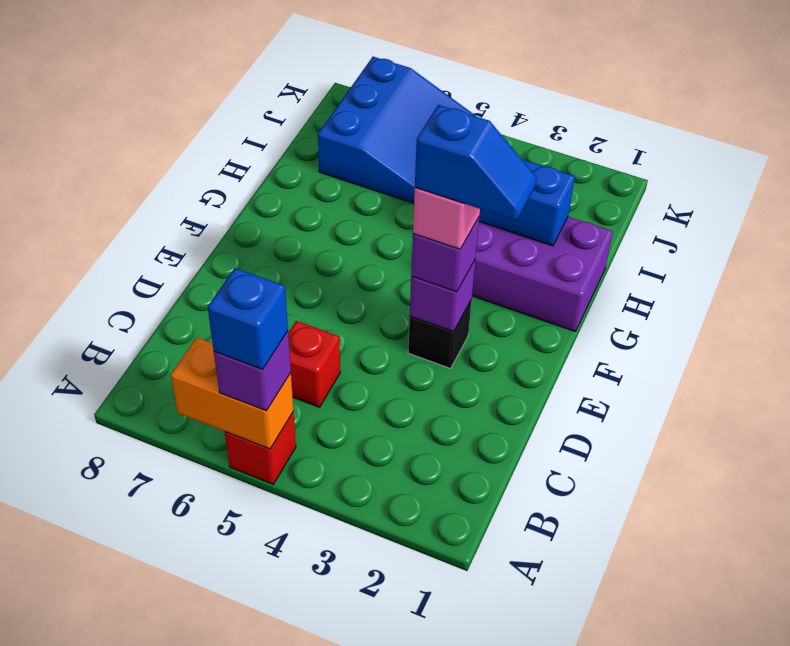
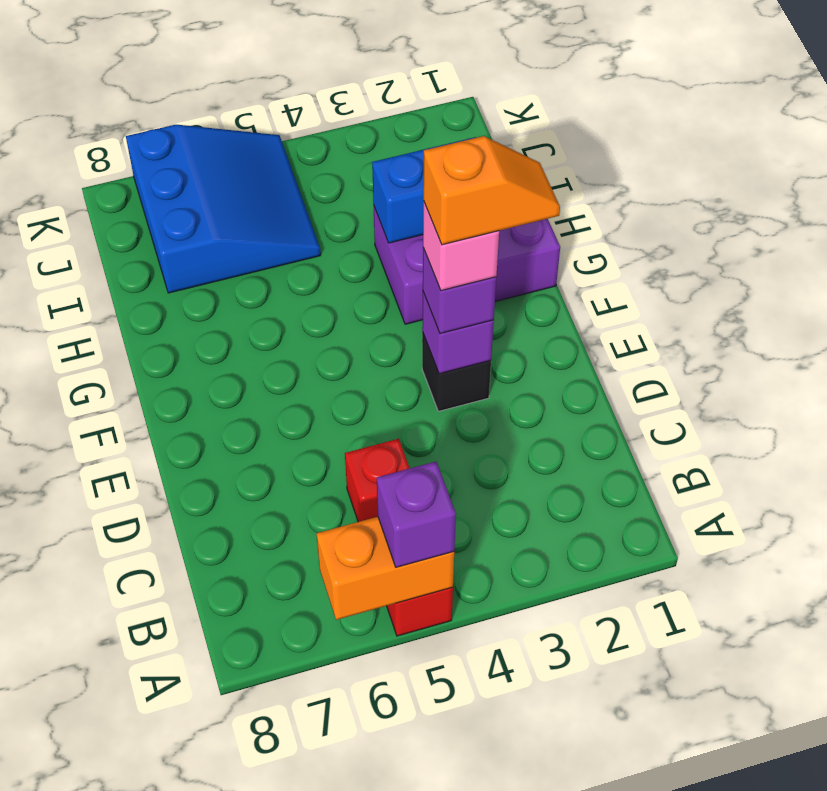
blue brick A5 level 4 -> none
blue slope E2:E3 level 5 top 3 -> orange slope E2:E3 level 5 top 3

